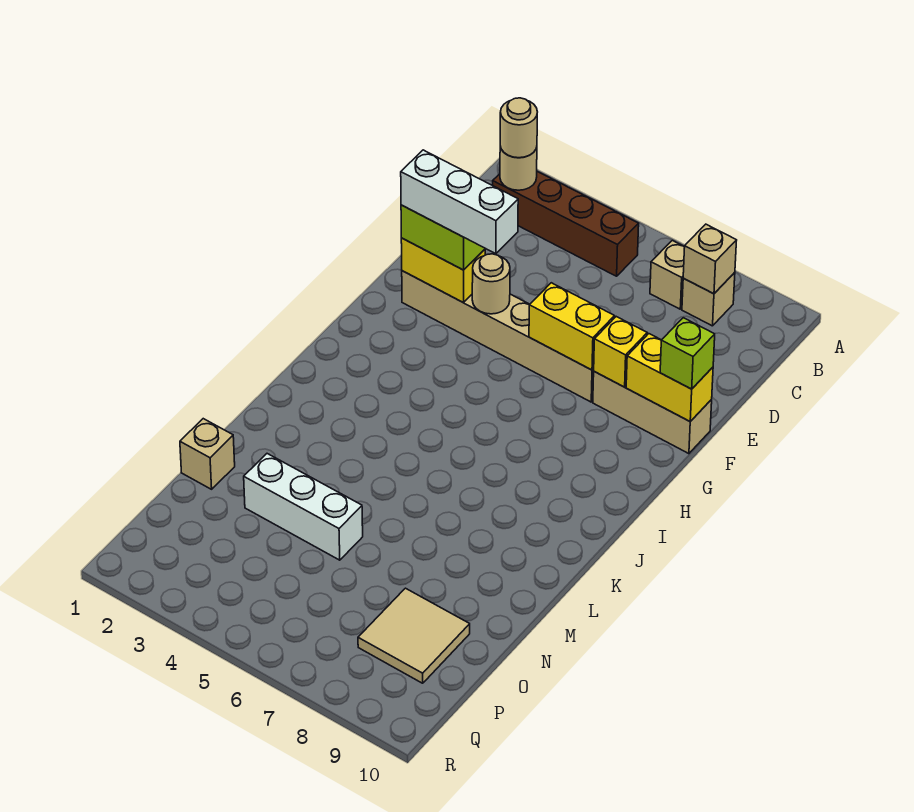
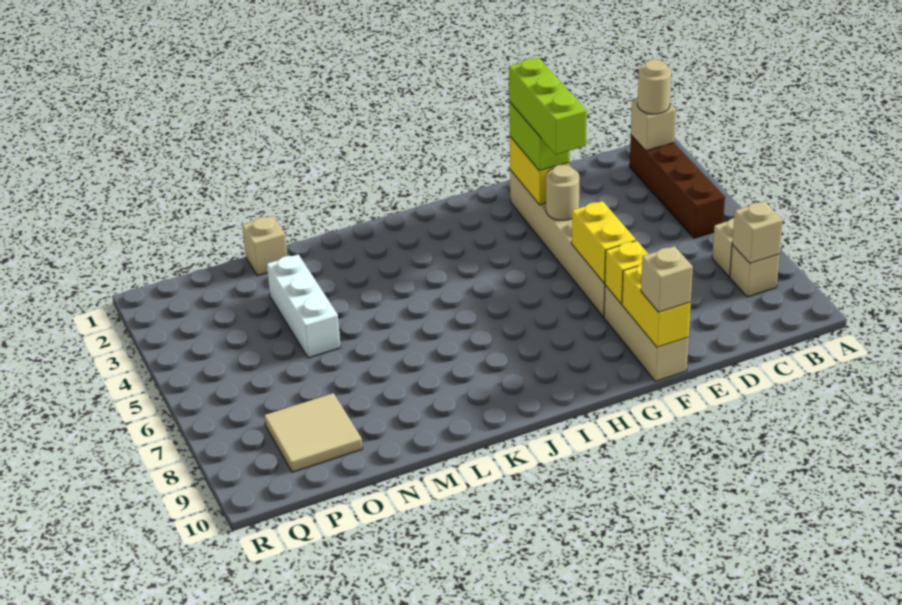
tan round brick B2 level 2 -> tan brick B2 level 2
white brick F2:F4 level 4 -> lime brick F2:F4 level 4
lime brick F10 level 3 -> tan brick F10 level 3

